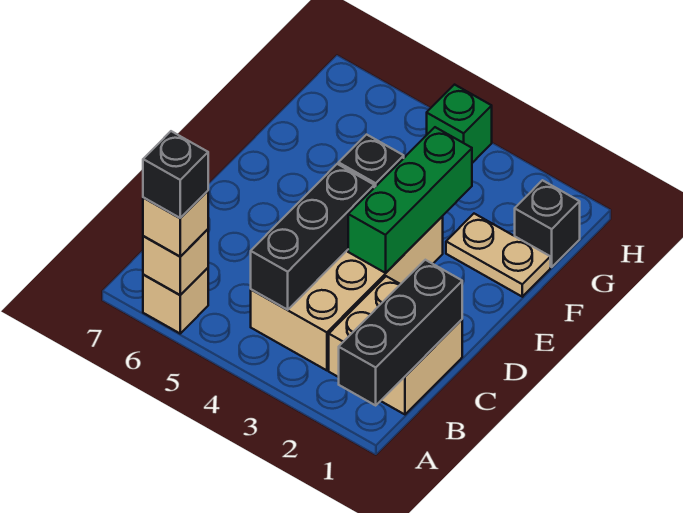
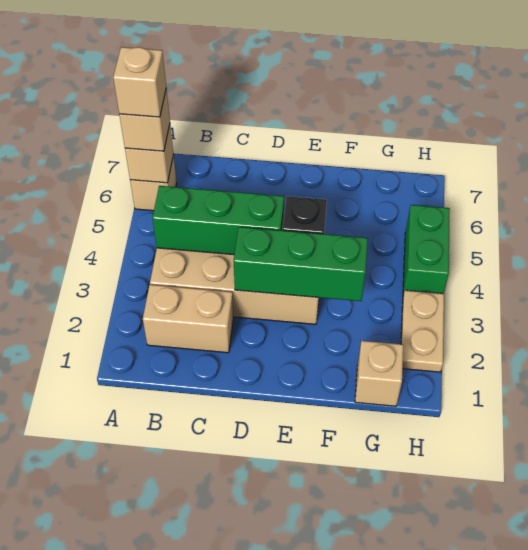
black brick A1:C1 level 2 -> none
black brick A6 level 4 -> tan brick A6 level 4
tan brick B1:C2 level 1 -> tan brick B2:C2 level 1
black brick B4:D4 level 2 -> green brick B4:D4 level 2
tan plate F1:F2 level 1 -> tan plate H2:H3 level 1
black brick G1 level 1 -> tan brick G1 level 1
green brick H4 level 1 -> green brick H4:H5 level 1

